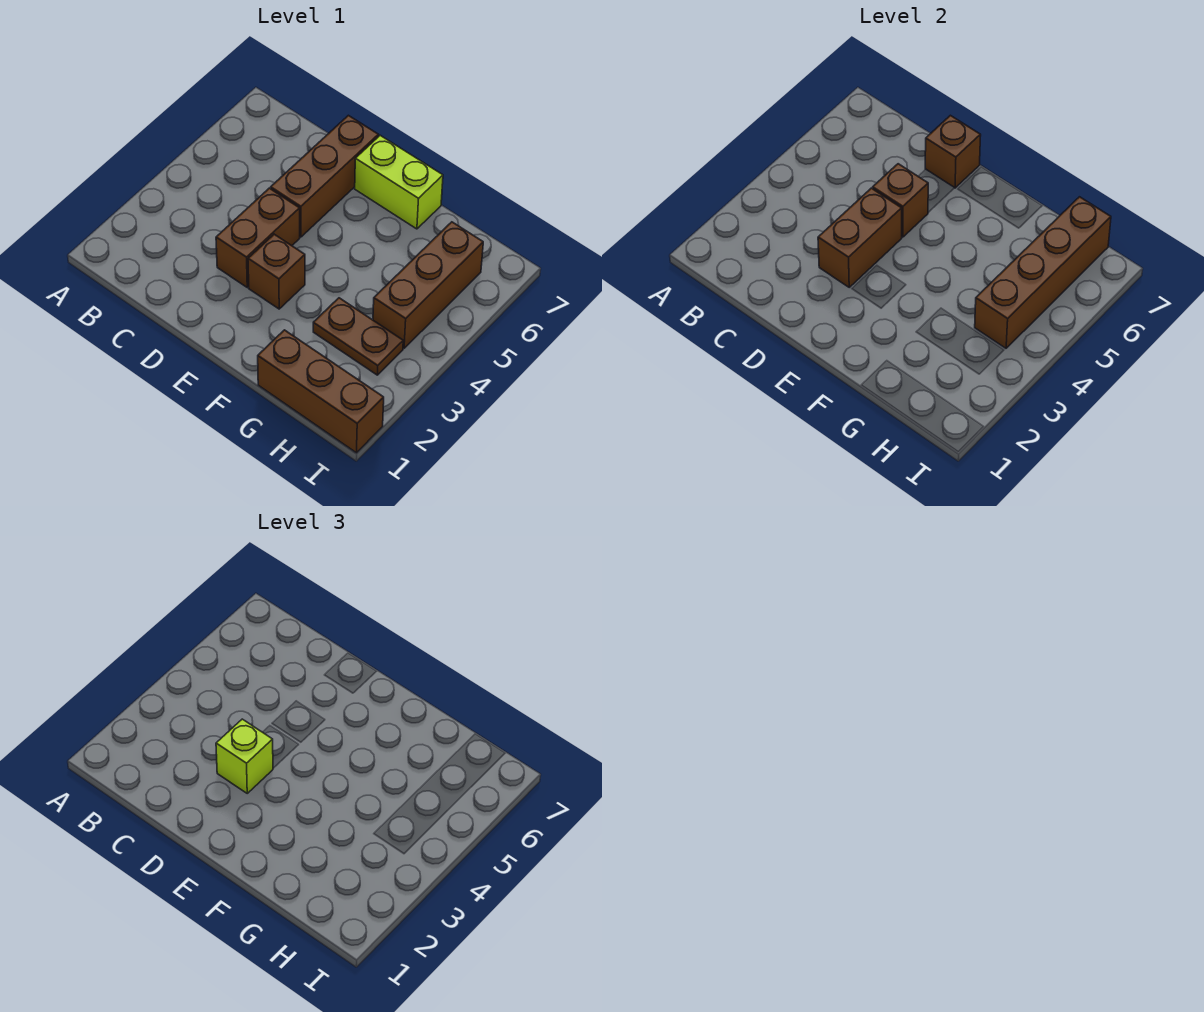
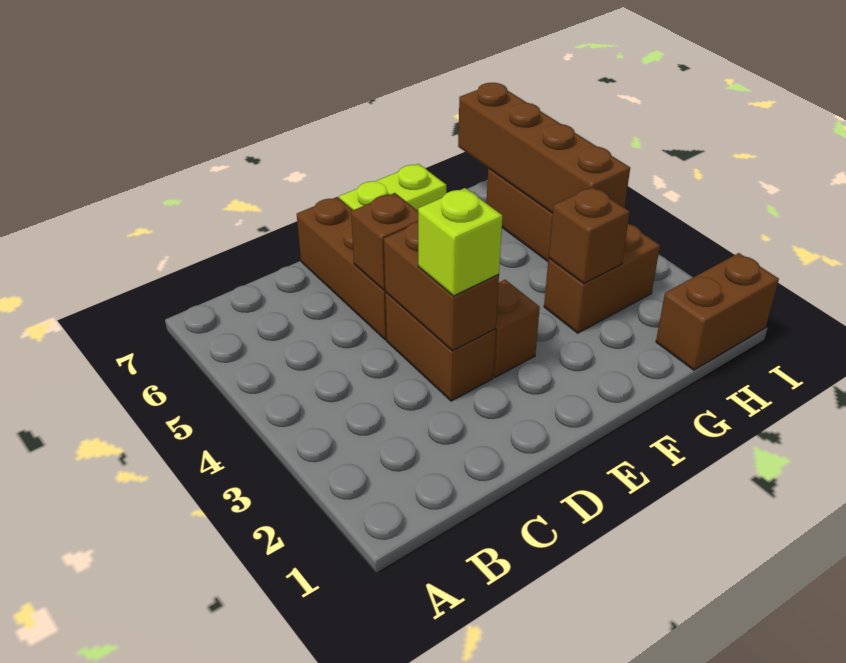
brown brick D7 level 2 -> brown brick G3 level 2
brown brick G1:I1 level 1 -> brown brick H1:I1 level 1
brown plate G3:H3 level 1 -> brown brick G3:H3 level 1

